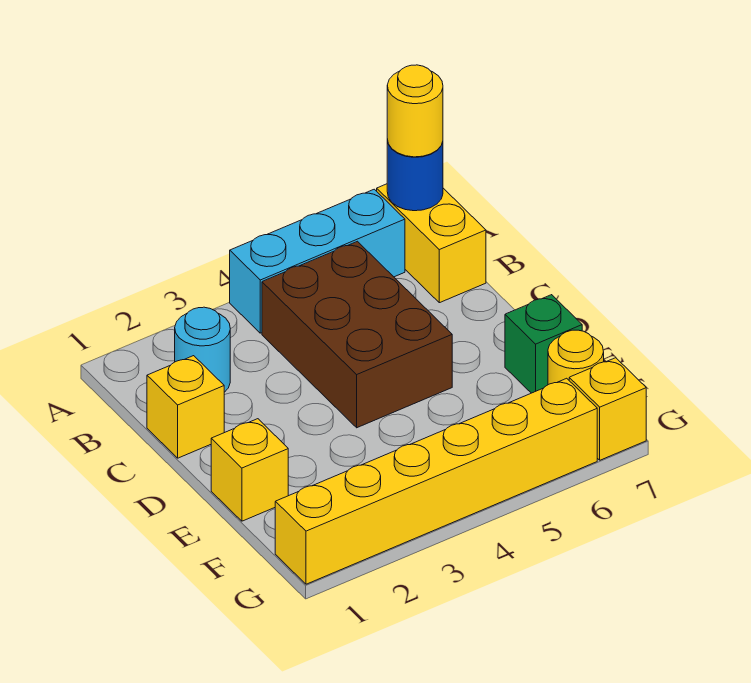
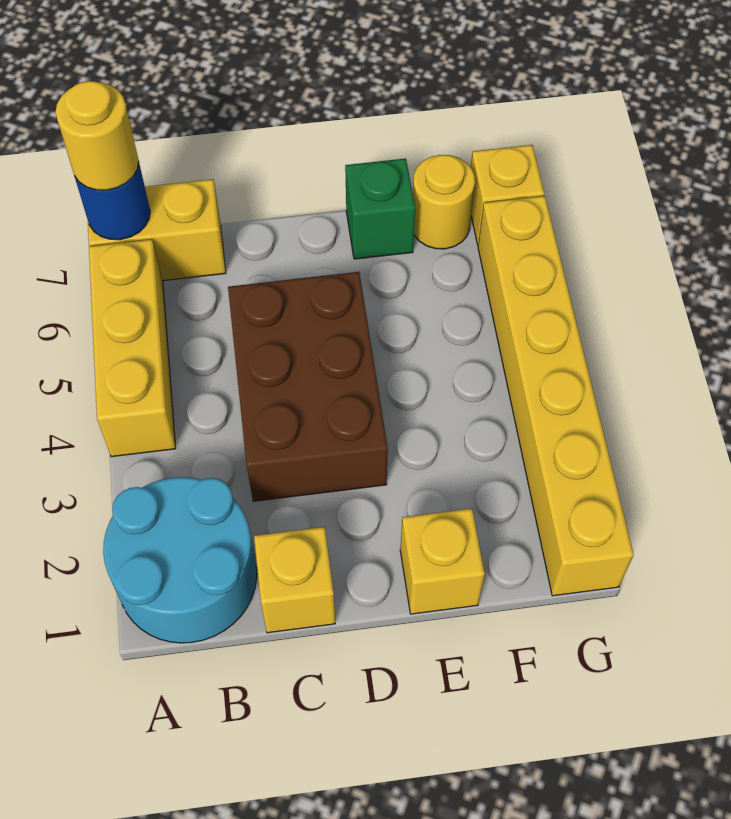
cyan brick A4:A6 level 1 -> yellow brick A4:A6 level 1
cyan round brick B2 level 1 -> cyan round brick A1:B2 level 1
brown brick B4:D5 level 1 -> brown brick C3:D5 level 1

